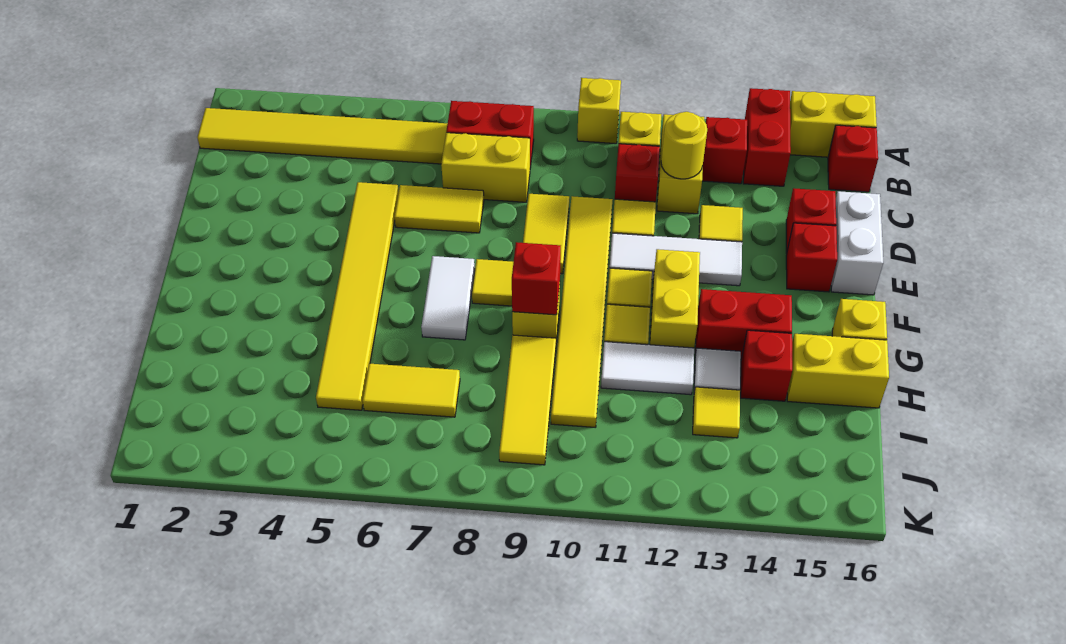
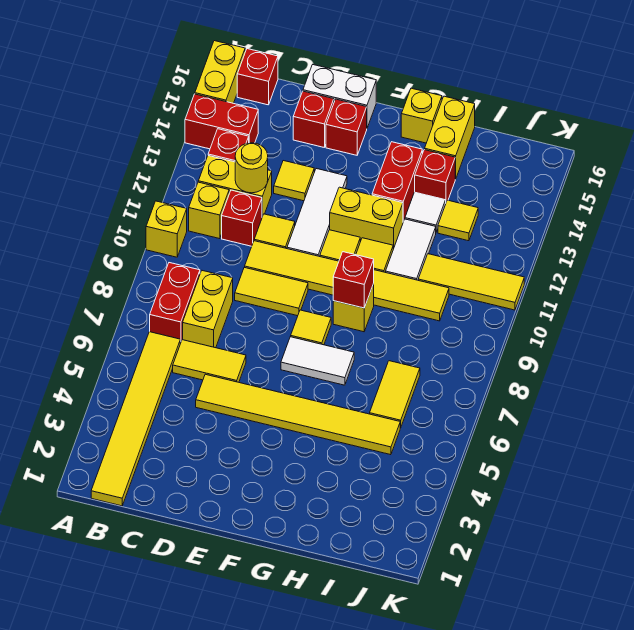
yellow tile D6:D7 level 1 -> yellow tile C6:D6 level 1
yellow tile H9:J9 level 1 -> yellow tile I11:K11 level 1

